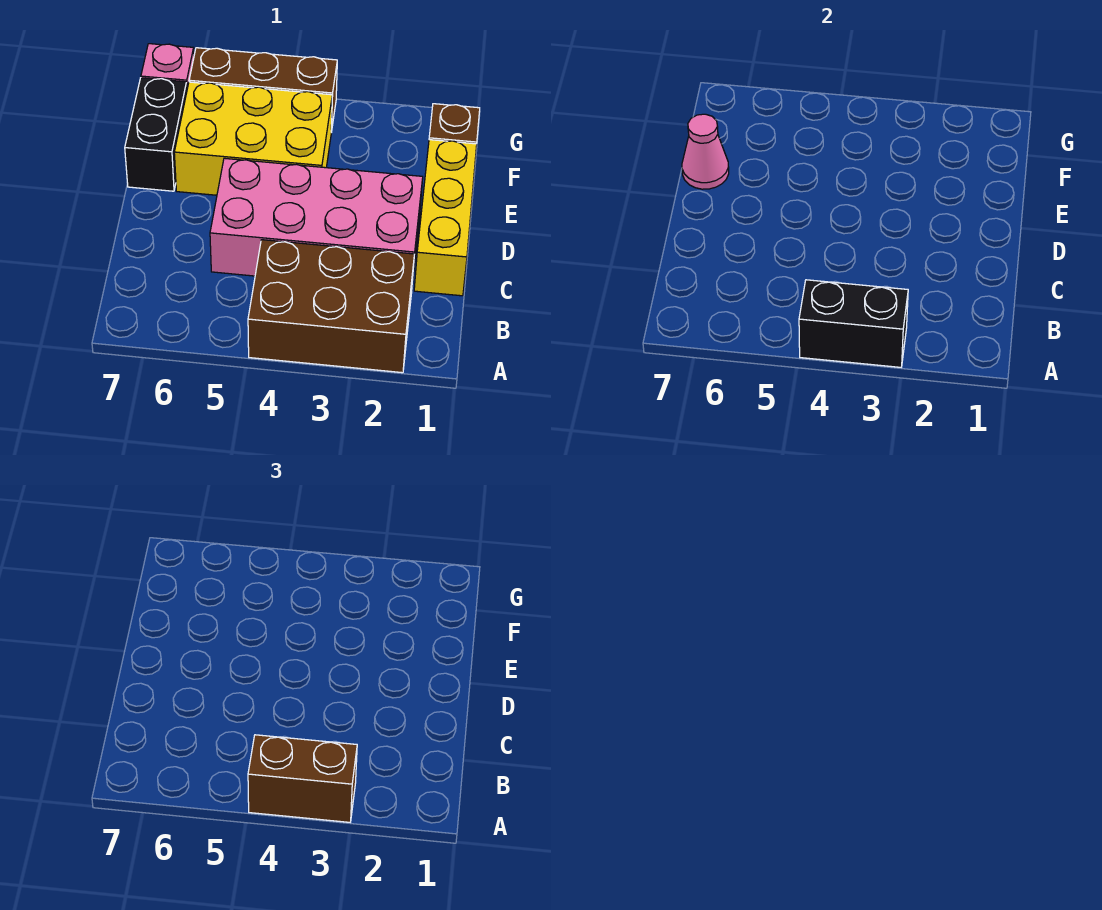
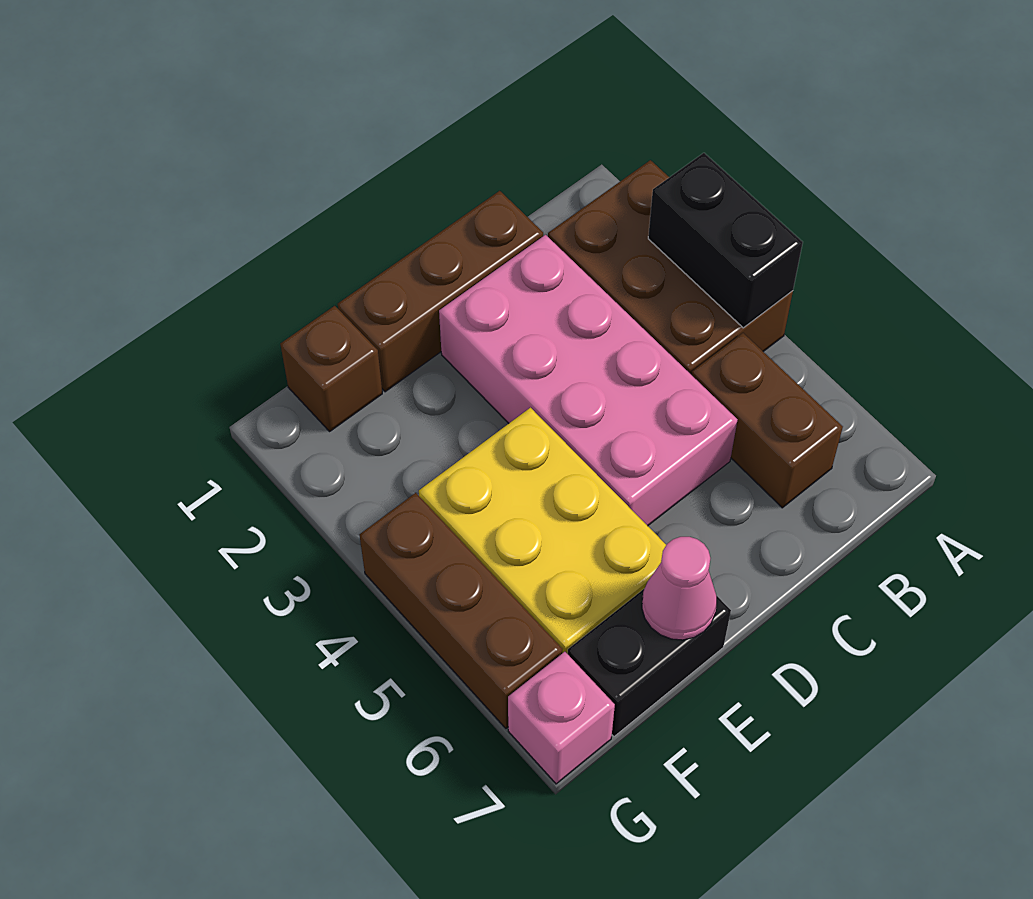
brown brick A3:A4 level 3 -> brown brick B5:B6 level 1
yellow brick C1:E1 level 1 -> brown brick C1:E1 level 1

